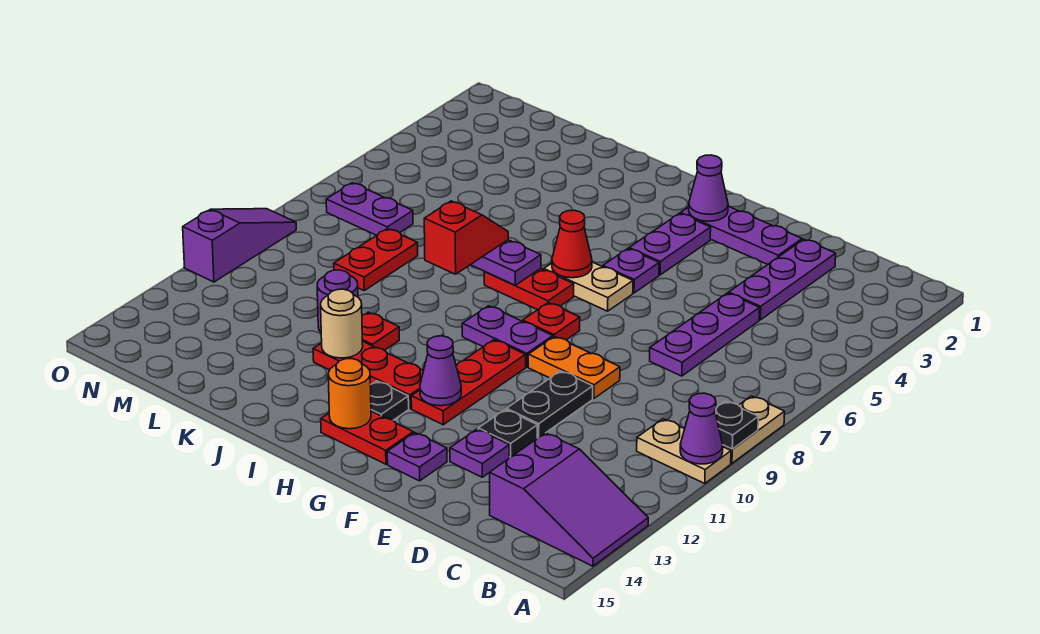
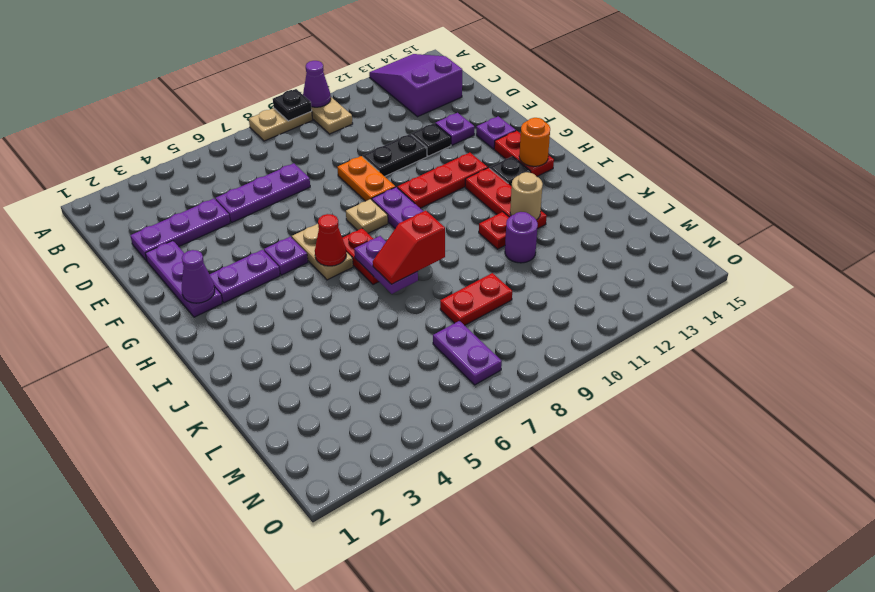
red plate G8 level 1 -> tan plate G8 level 1
purple cone G12 level 2 -> none
purple slope O9:O11 level 1 top 11 -> none

